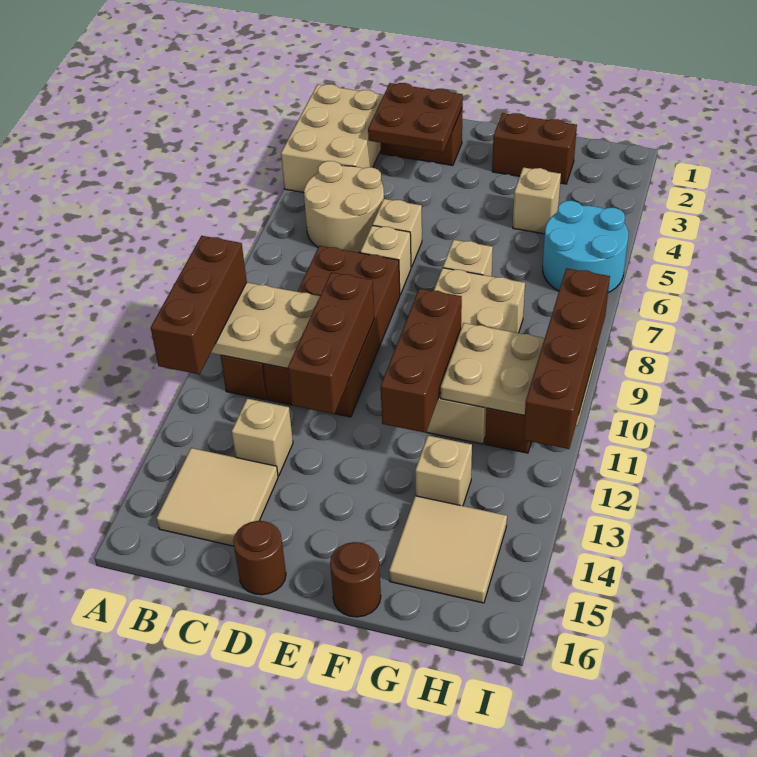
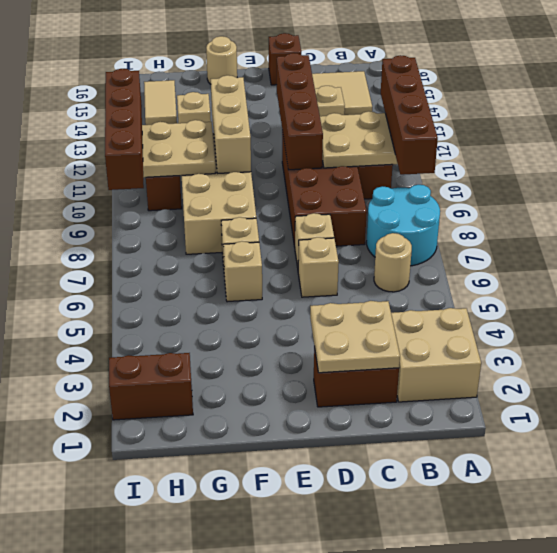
tan brick A2:B4 level 1 -> tan brick A2:B3 level 1
brown brick A10:A12 level 3 -> brown brick A9:A12 level 3
tan round brick B5:C6 level 1 -> tan round brick B6 level 1
brown plate C2:D3 level 2 -> tan plate C2:D3 level 2
brown brick D10:D12 level 2 -> brown brick D10:D13 level 2
brown round brick D16 level 1 -> brown brick D16 level 1
brown brick F2:G2 level 1 -> brown brick H2:I2 level 1
brown brick F10:F12 level 2 -> tan brick F10:F12 level 2
brown round brick F16 level 1 -> tan round brick F16 level 1
tan brick G4 level 1 -> tan brick F6 level 1
tan tile G14:H15 level 1 -> tan tile H14:H15 level 1
cyan round brick H5:I6 level 1 -> cyan round brick A7:B8 level 1

